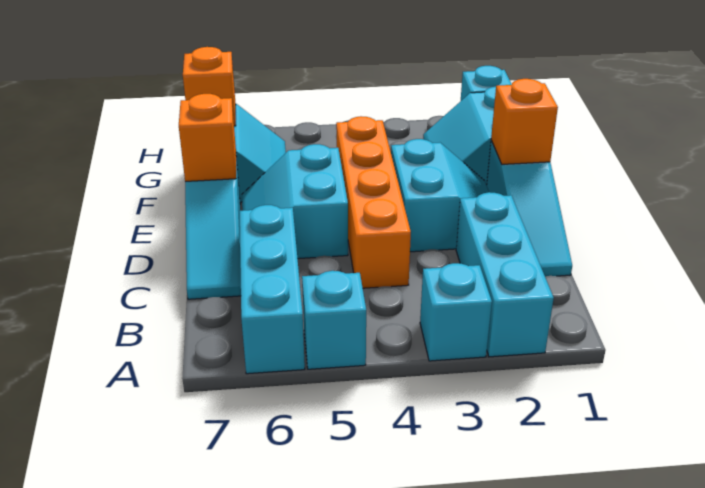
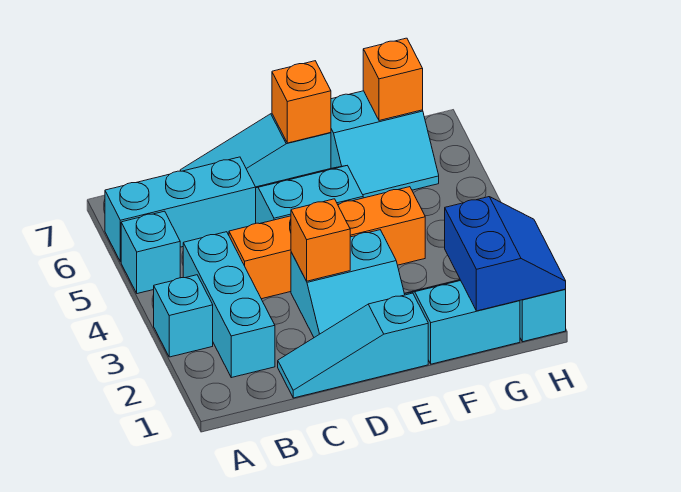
cyan brick A2:C2 level 1 -> cyan brick B2:B4 level 1
orange brick E1 level 2 -> orange brick D3 level 2
none -> blue slope G1:H2 level 2 top G

